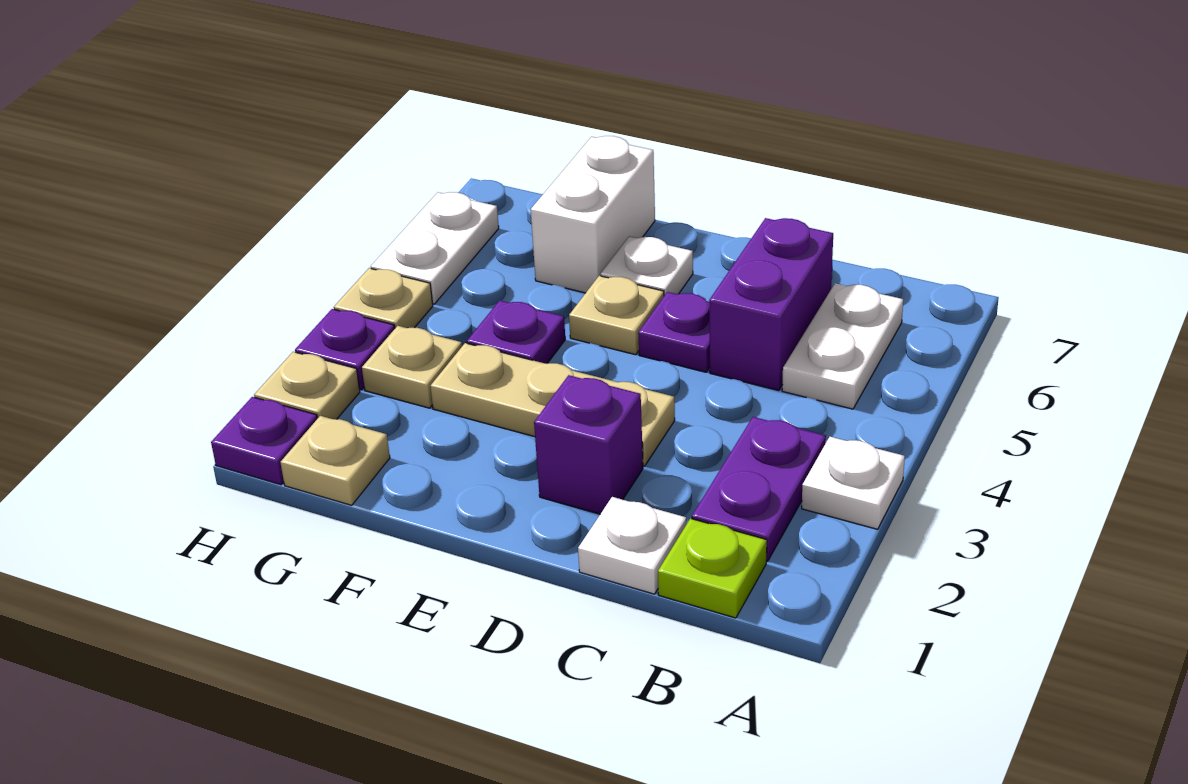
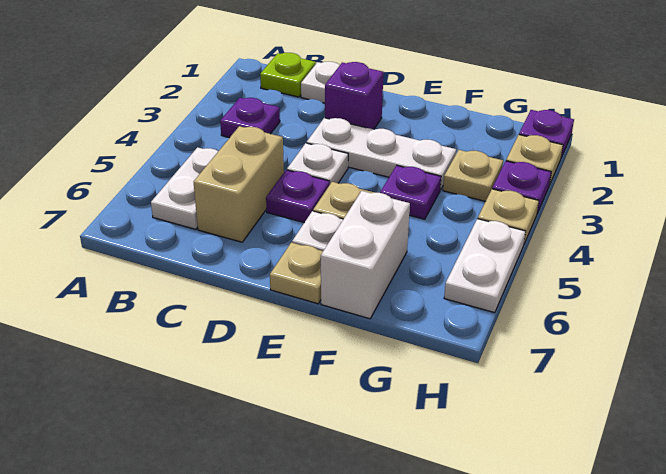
white plate A3 level 1 -> white plate D4 level 1
purple plate B2:B3 level 1 -> purple plate B3 level 1
purple brick C5:C6 level 1 -> tan brick C5:C6 level 1
tan plate D3:F3 level 1 -> white plate D3:F3 level 1
tan plate G1 level 1 -> tan plate E7 level 1

